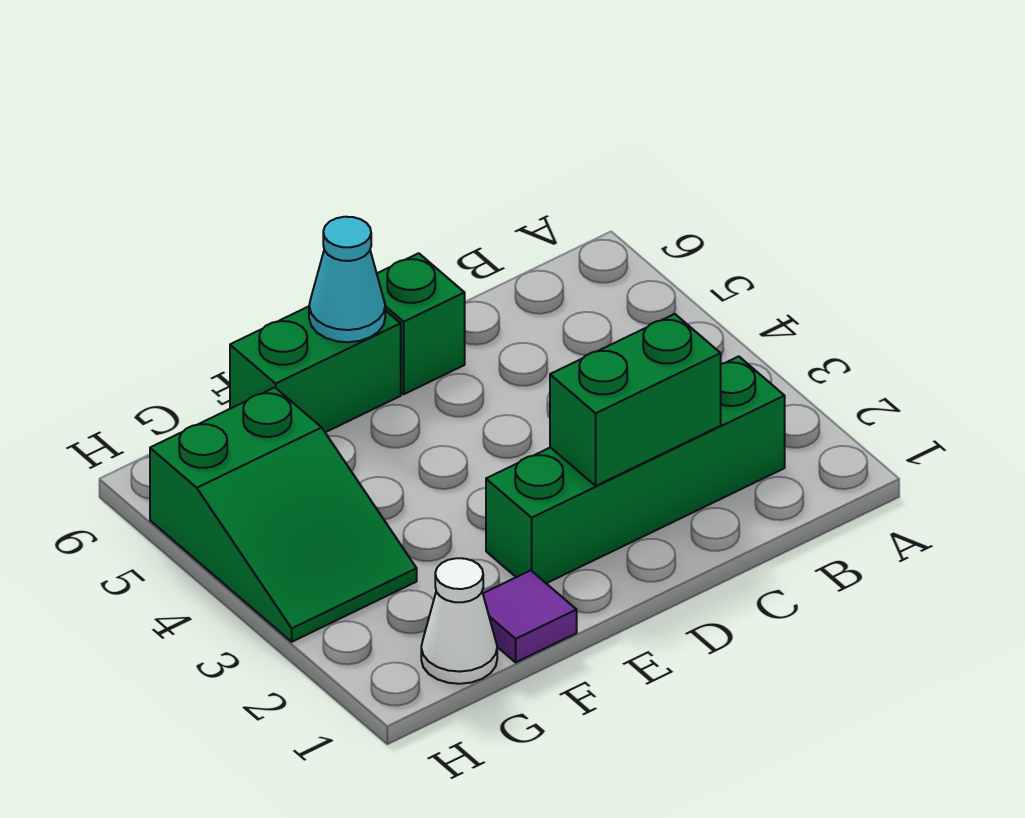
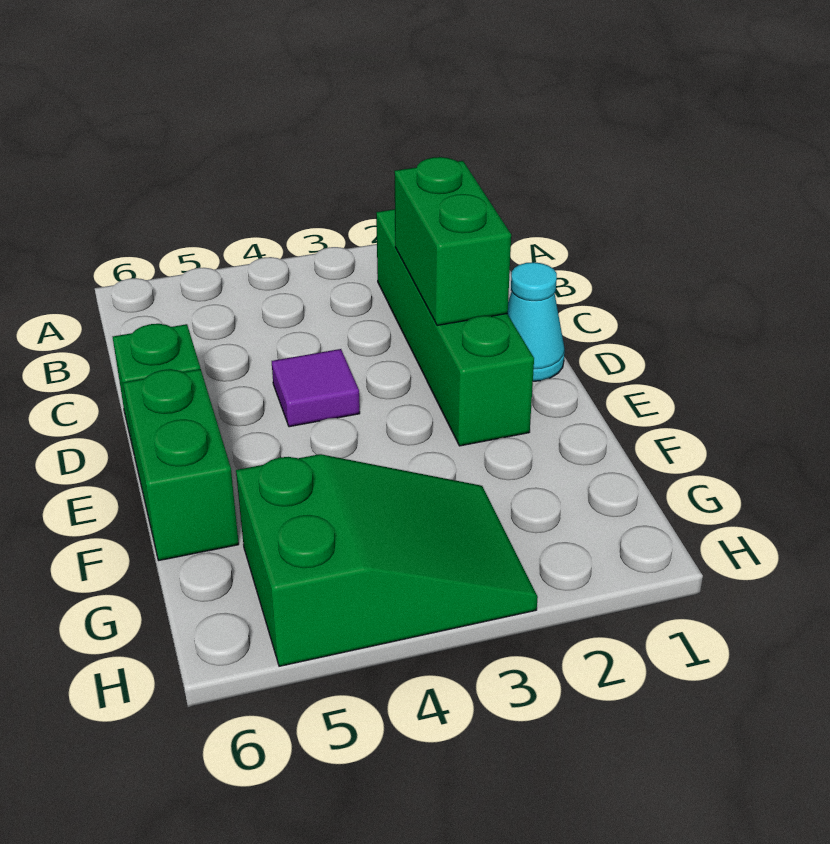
cyan cone E6 level 2 -> cyan cone D1 level 1
purple tile F1 level 1 -> purple tile D4 level 1
white cone G1 level 1 -> none

